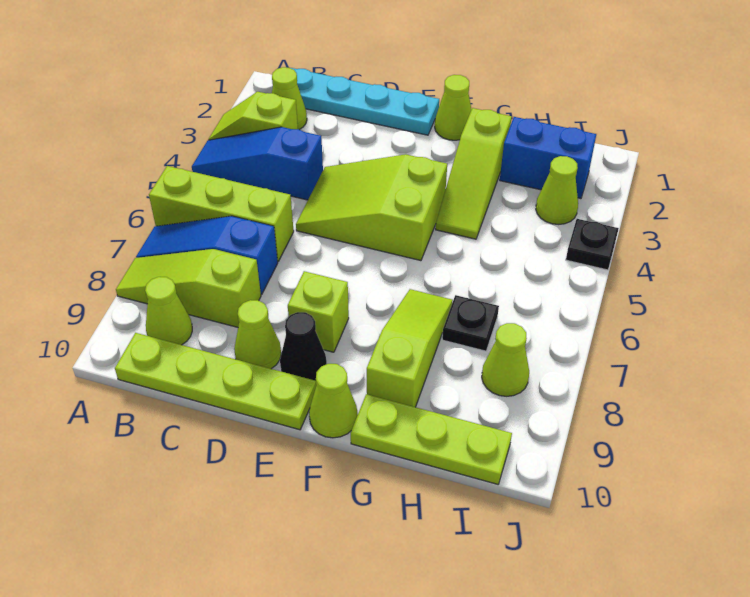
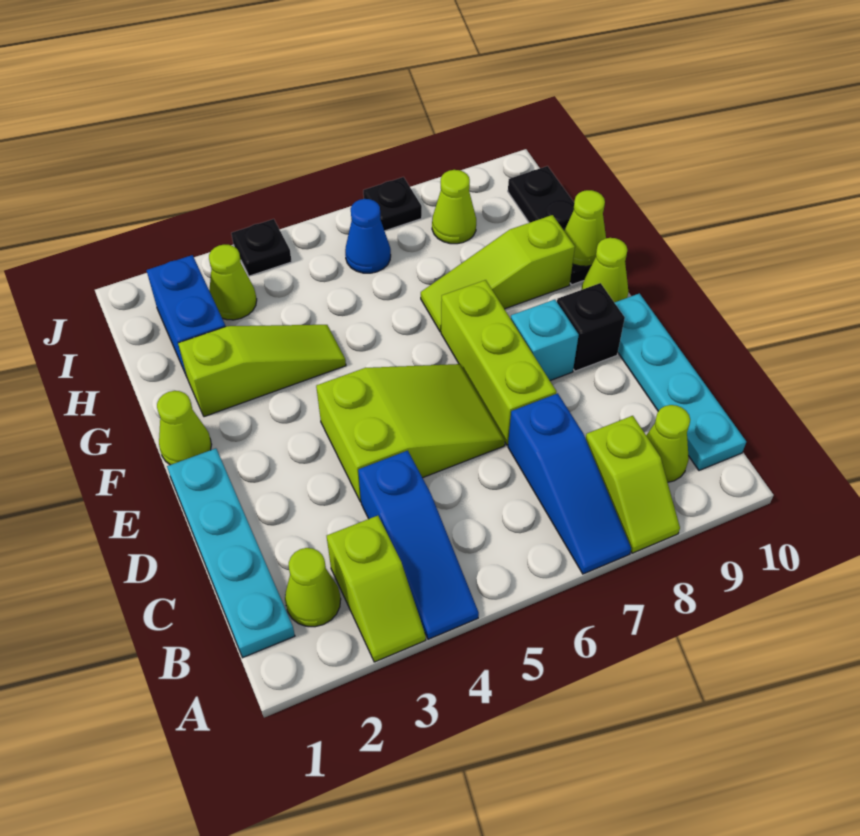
lime brick A6:C6 level 1 -> lime brick D7:F7 level 1
lime slope A8:C8 level 1 top C -> lime slope A8:B8 level 1 top B
lime plate B10:E10 level 1 -> cyan plate B10:E10 level 1
lime slope D4:F5 level 1 top F -> lime slope D4:E6 level 1 top 4
lime cone D9 level 1 -> lime cone G10 level 2
lime brick E8 level 1 -> cyan brick E8 level 1
black cone E9 level 1 -> black brick E9 level 1
lime plate G10:I10 level 1 -> black plate G10:I10 level 1
black plate H7 level 1 -> black plate J7 level 1
none -> blue cone I6 level 1

